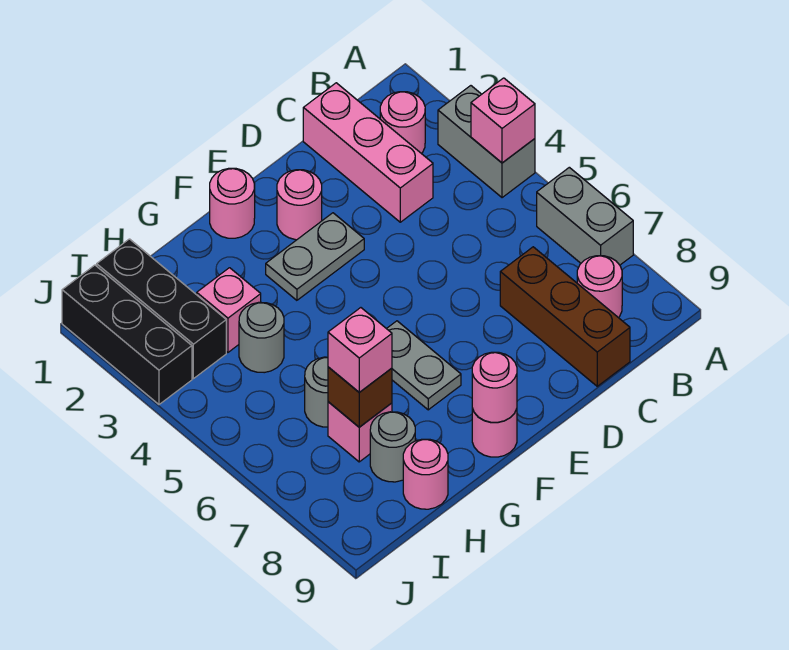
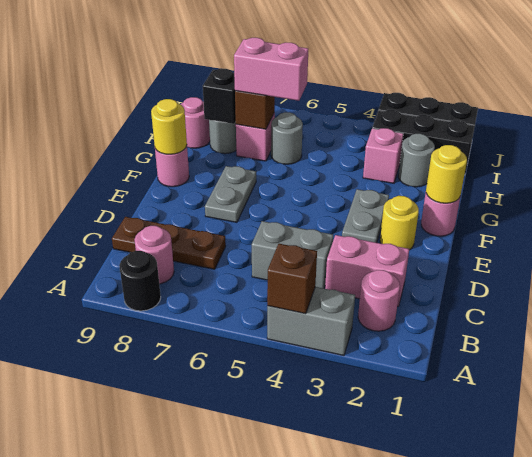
pink brick A4 level 2 -> brown brick A4 level 2
grey brick A6:A7 level 1 -> grey brick C4:C5 level 1
none -> black round brick A8 level 1
pink brick C1:C3 level 1 -> pink brick C2:C3 level 1
brown brick C7:C9 level 1 -> brown plate C7:C9 level 1
pink round brick E2 level 1 -> yellow round brick E2 level 1
none -> yellow round brick F1 level 2
grey plate F6:F7 level 1 -> grey plate E7:F7 level 1
pink round brick F9 level 2 -> yellow round brick F9 level 2
grey round brick H4 level 1 -> grey round brick H2 level 1
pink brick H7 level 3 -> pink brick H6:H7 level 3
none -> black brick H8 level 2

